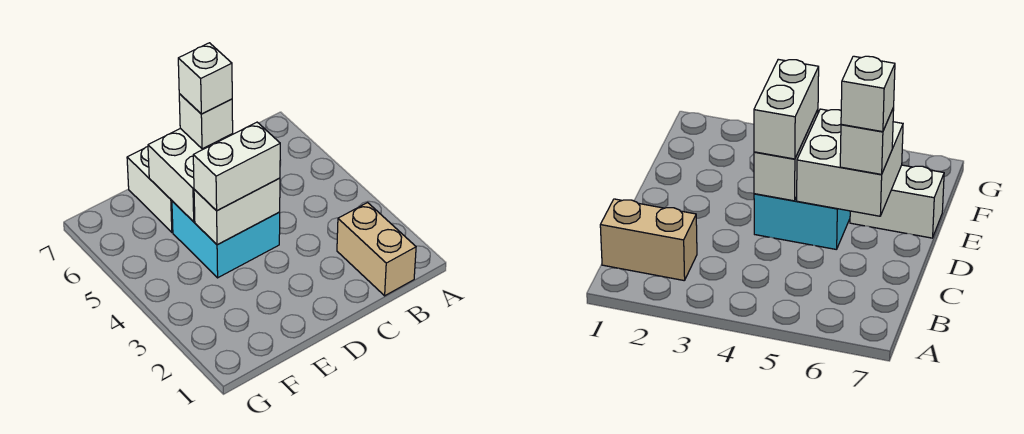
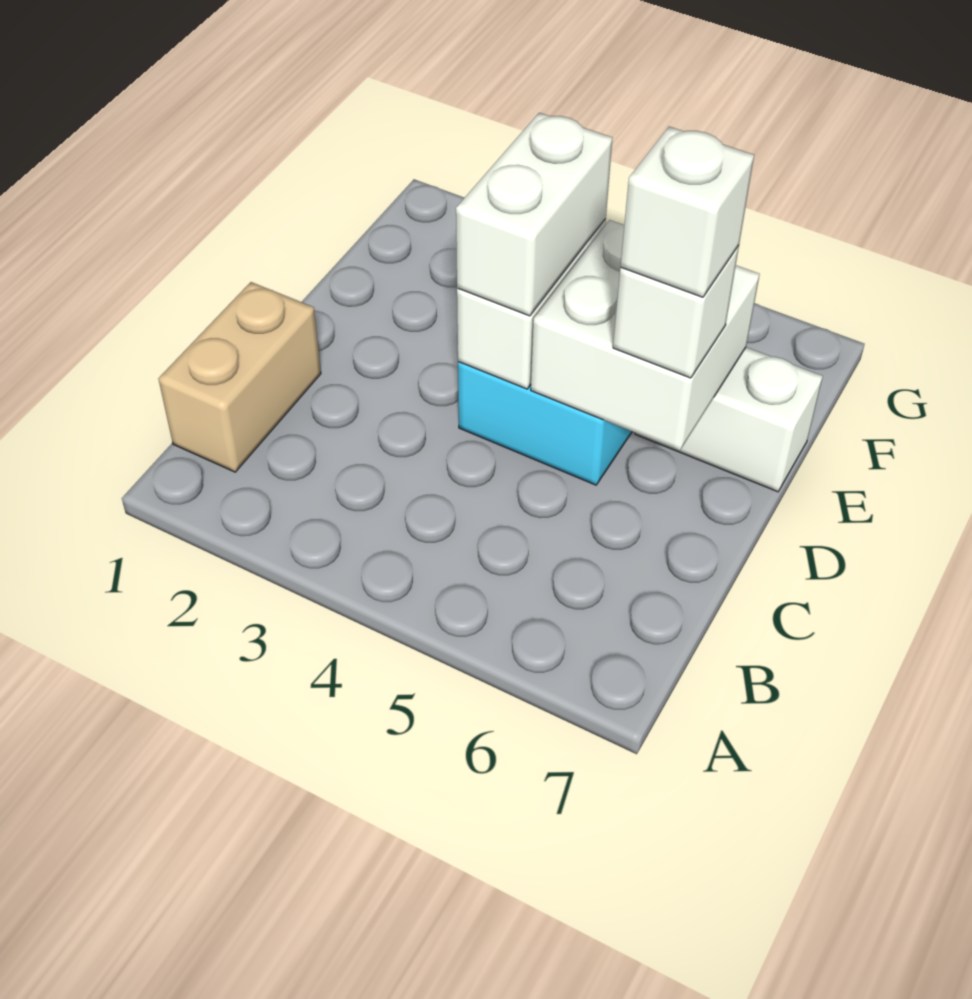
tan brick B1:B2 level 1 -> tan brick B1:C1 level 1

